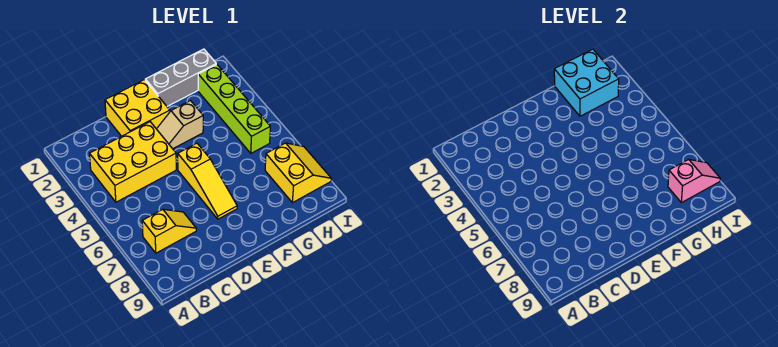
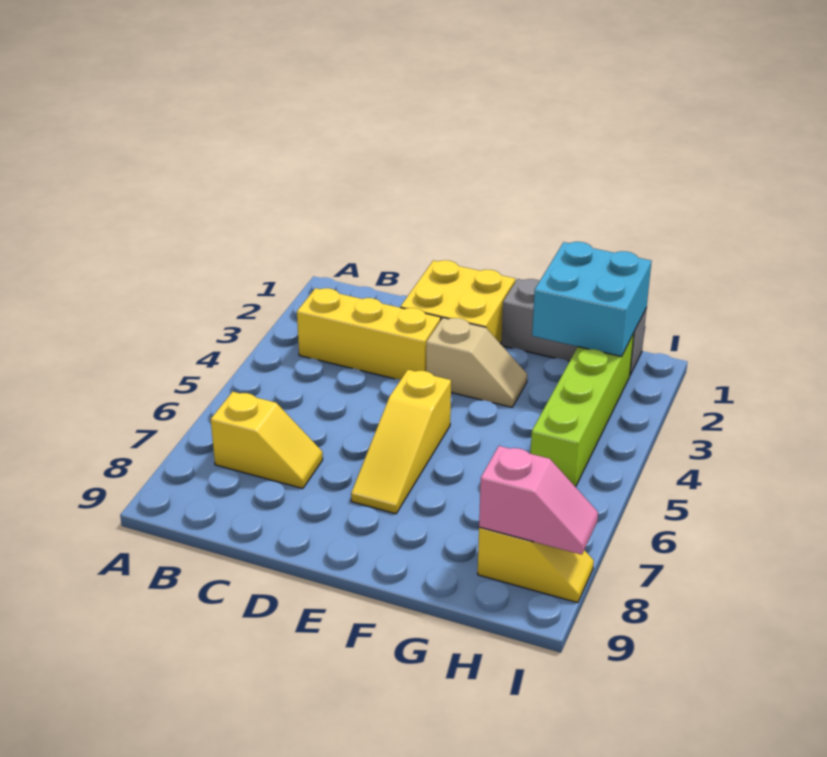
yellow brick B3:D4 level 1 -> yellow brick B3:D3 level 1
tan slope E3:F3 level 1 top F -> tan slope E3:F3 level 1 top E
yellow slope H7:I8 level 1 top H -> yellow slope H8:I8 level 1 top H

